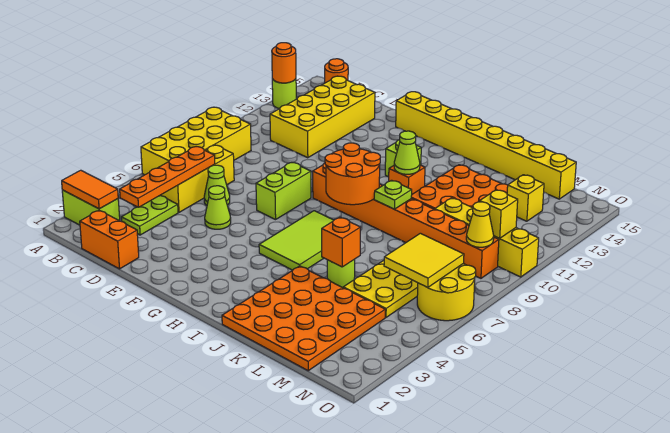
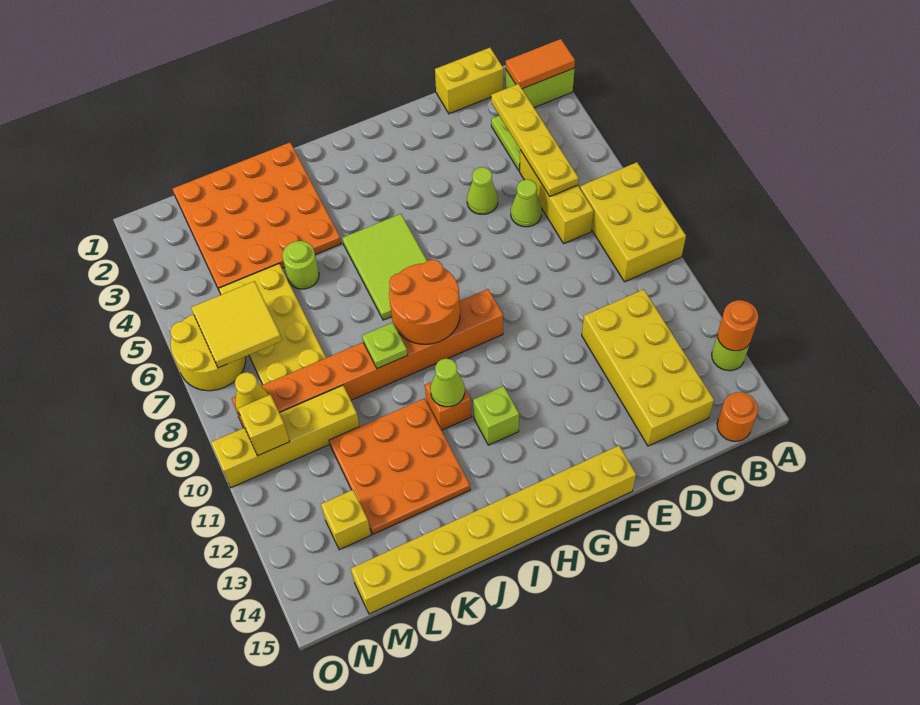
yellow brick A6:B9 level 1 -> yellow brick A7:B9 level 1
orange brick C1:D1 level 1 -> yellow brick C1:D1 level 1
orange plate C3:C6 level 2 -> yellow plate C3:C6 level 2
lime brick F7:F8 level 1 -> none
orange brick K5 level 2 -> none

